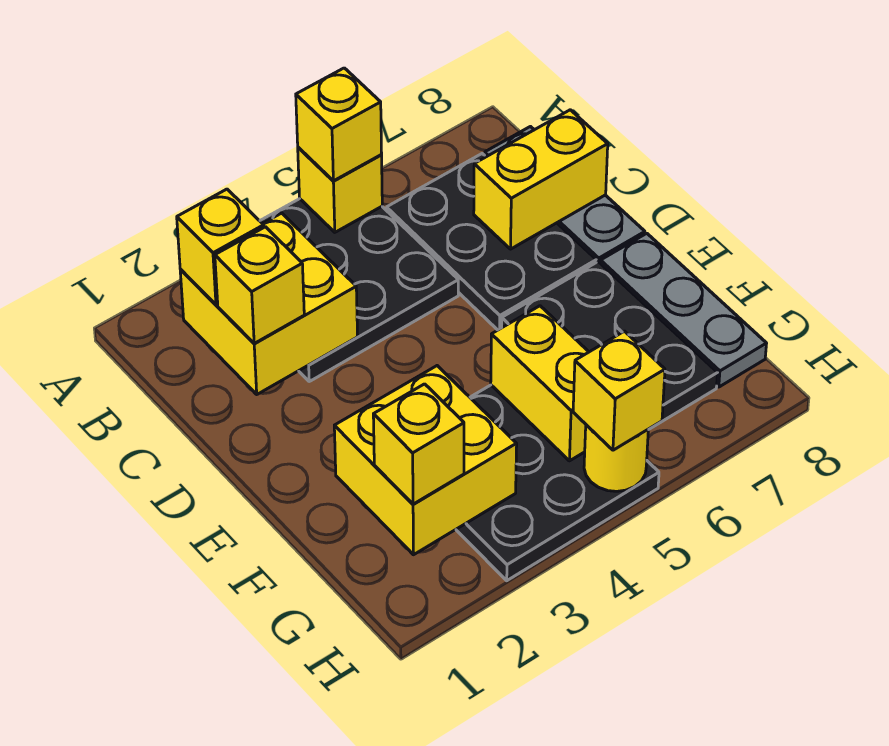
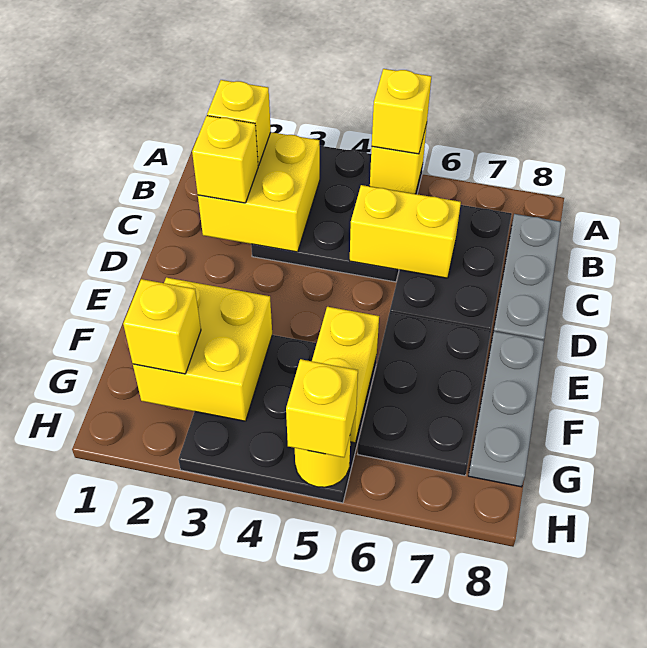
yellow brick C7:C8 level 2 -> yellow brick C5:C6 level 2

